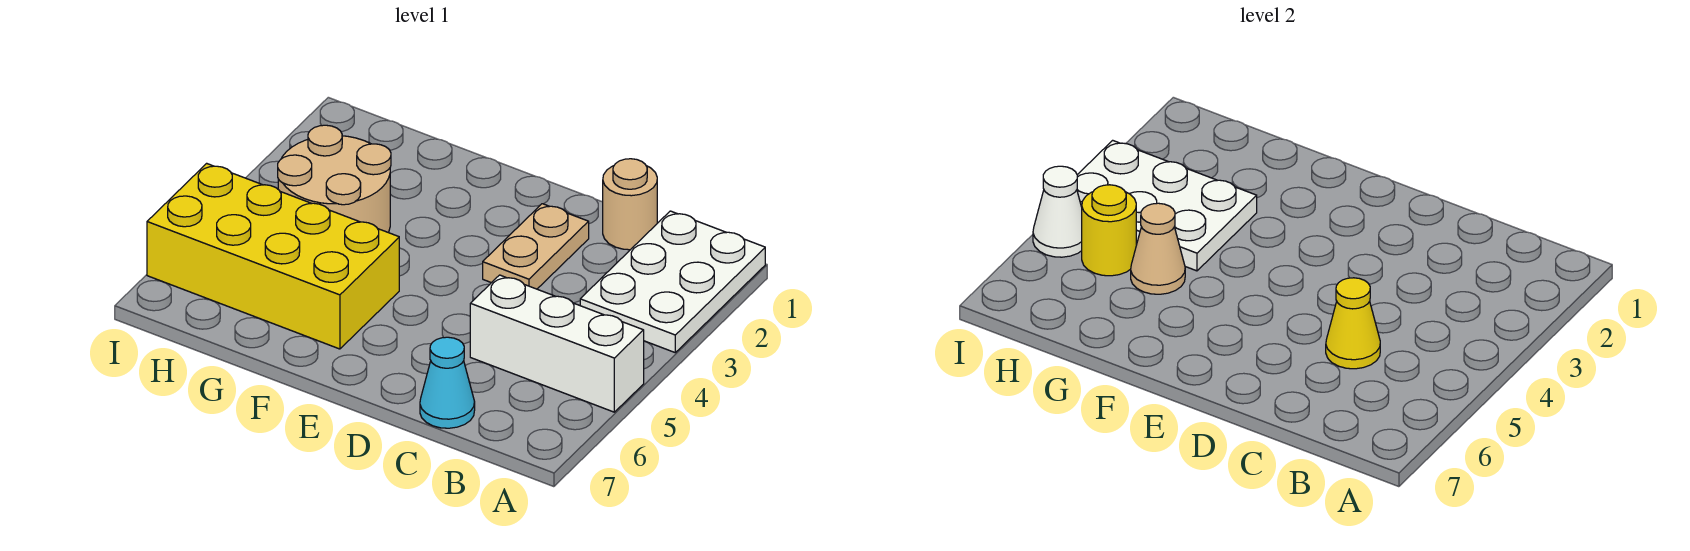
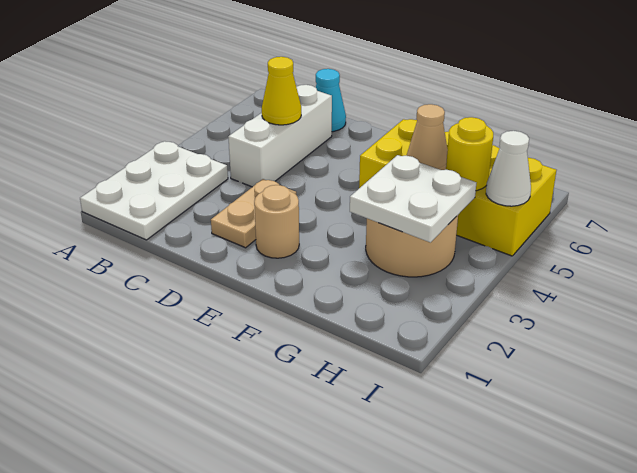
white brick A5:C5 level 1 -> white brick C4:C6 level 1
tan round brick C1 level 1 -> tan round brick E2 level 1
white plate G3:I4 level 2 -> white plate G3:H4 level 2

